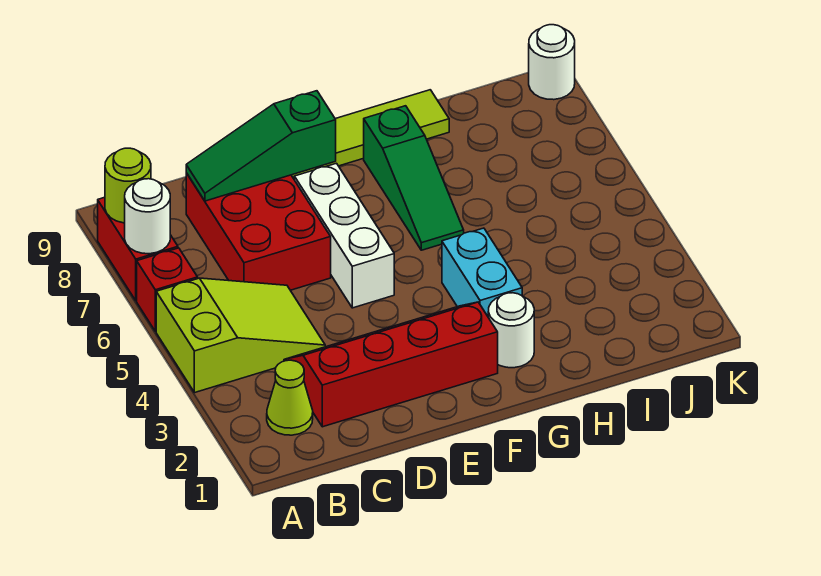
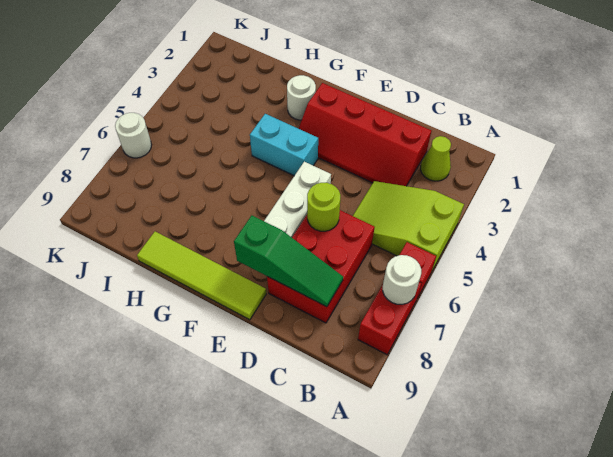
lime round brick A8 level 2 -> lime round brick D6 level 2
cyan brick G3:G4 level 1 -> cyan brick F4:G4 level 1
green slope G6:G8 level 1 top 8 -> none
white round brick K9 level 1 -> white round brick K6 level 1

